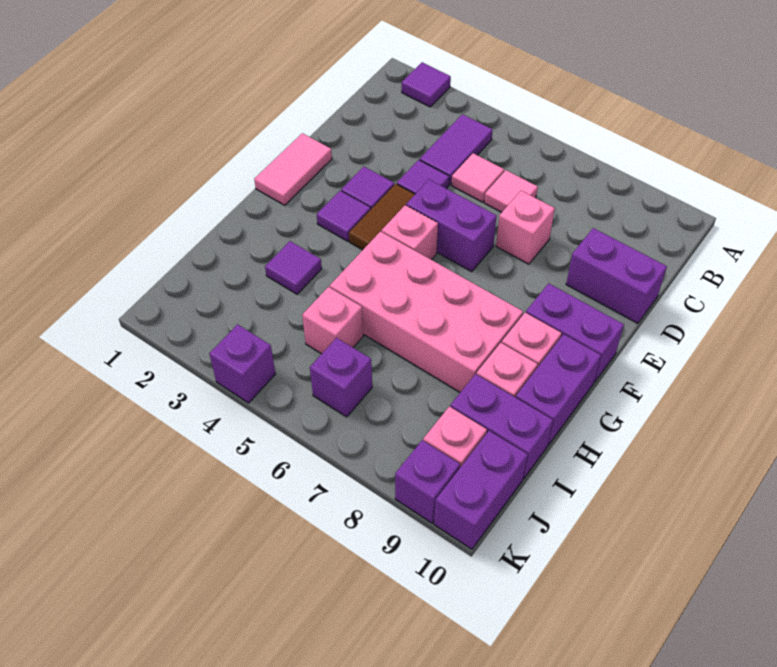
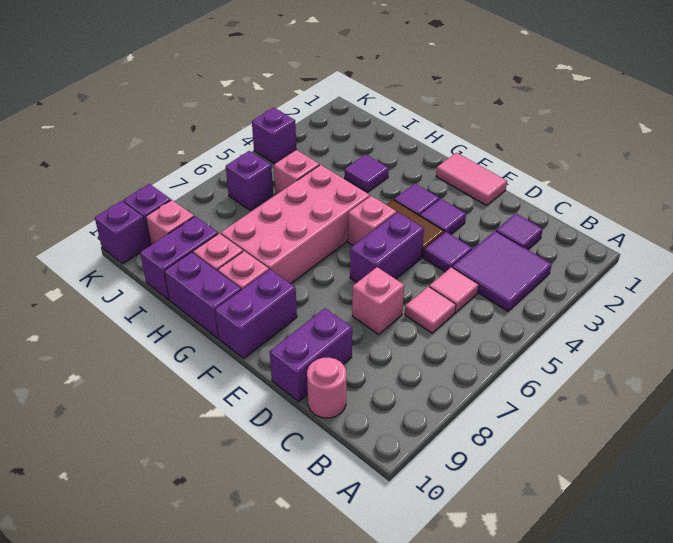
purple tile A2 level 1 -> purple tile C2 level 1
purple tile B4:C4 level 1 -> purple tile B3:C4 level 1
none -> pink round brick C10 level 1
purple brick J10:K10 level 1 -> purple brick K10 level 1

